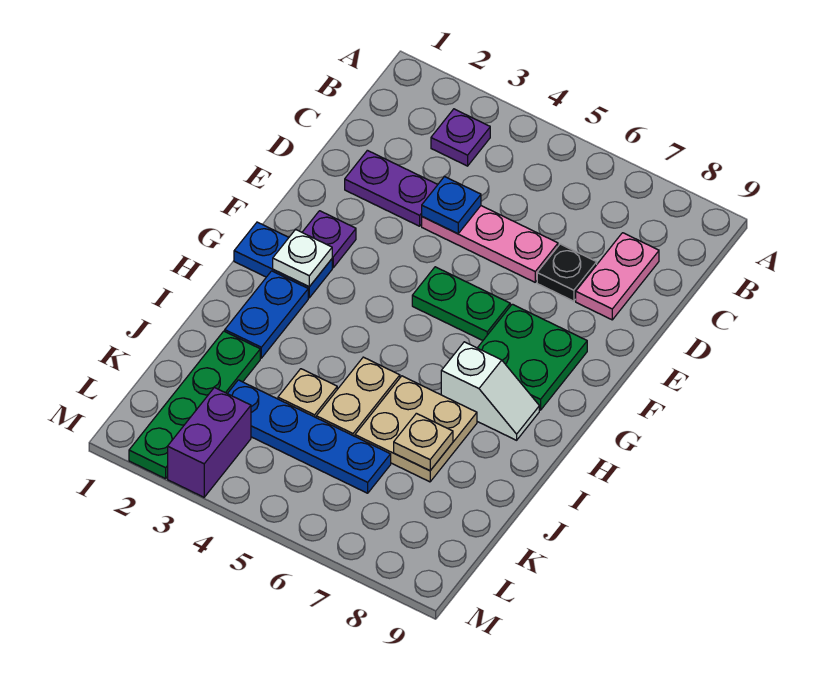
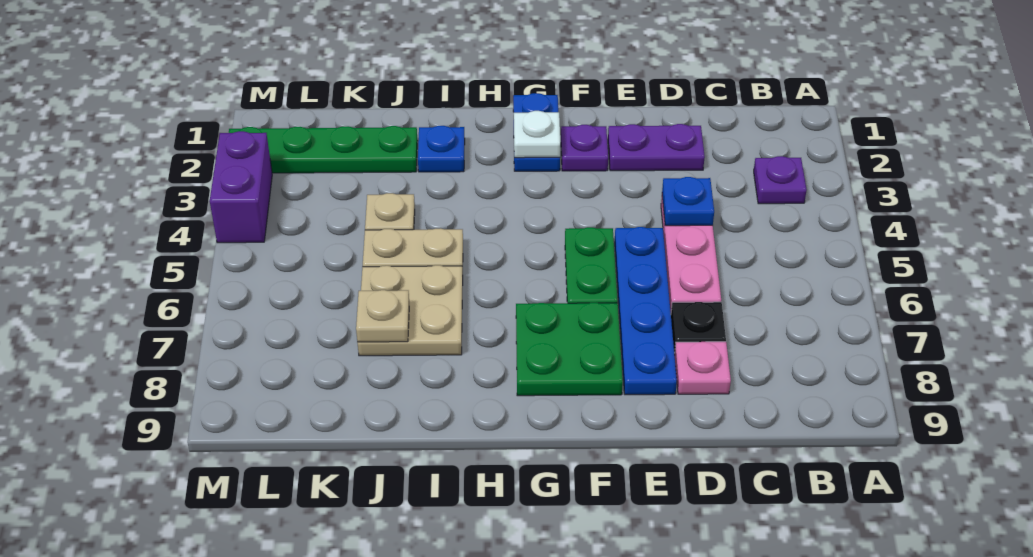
pink plate C8:D8 level 1 -> pink plate D8 level 1
purple plate D2:D3 level 1 -> purple plate D2:E2 level 1
blue plate H2:I2 level 1 -> blue plate I2 level 1
white slope H7:H8 level 1 top 7 -> none
blue plate K3:K6 level 1 -> blue plate E5:E8 level 1
purple brick L3:M3 level 1 -> purple brick M3:M4 level 1

